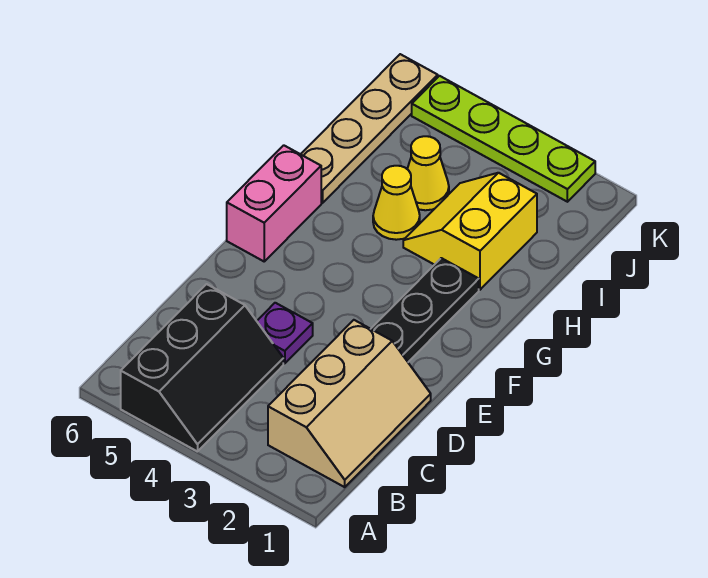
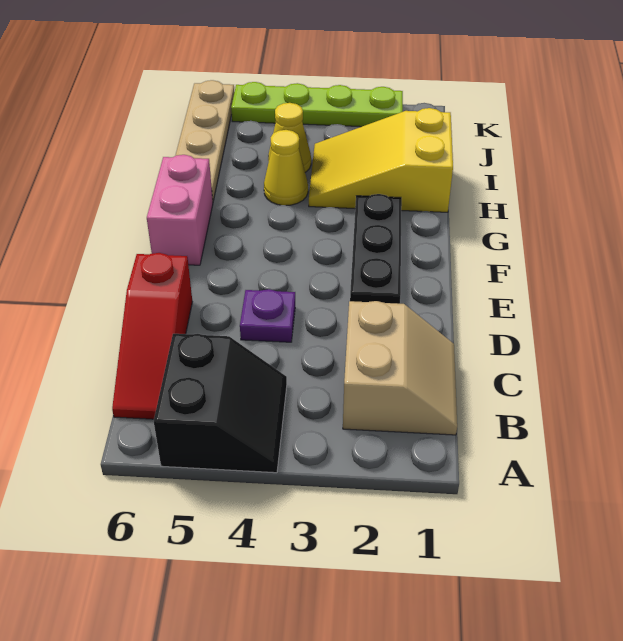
black slope A4:C5 level 1 top 5 -> black slope A4:B5 level 1 top 5
tan slope B1:D2 level 1 top 2 -> tan slope B1:C2 level 1 top 2
none -> red slope B6:D6 level 1 top D
yellow slope H2:I3 level 1 top 2 -> yellow slope H1:I3 level 1 top 1

